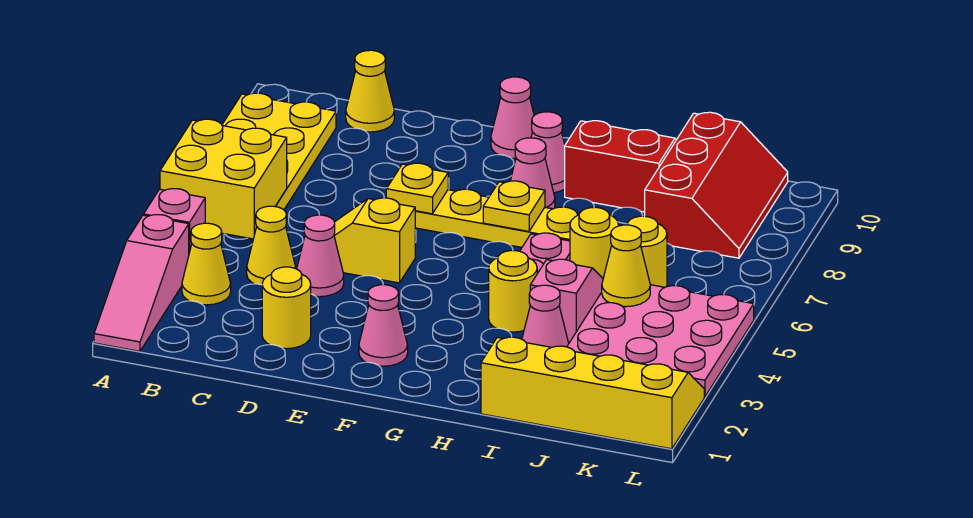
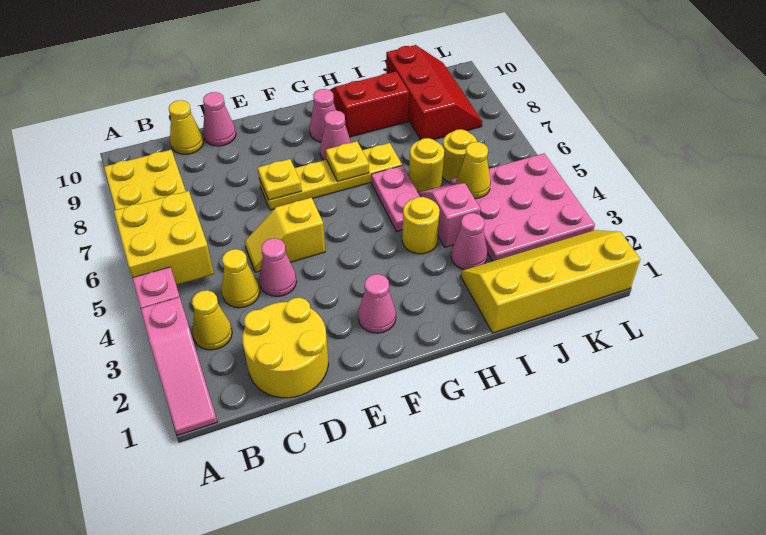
yellow round brick D2 level 1 -> yellow round brick C1:D2 level 1
pink cone F10 level 1 -> pink cone D10 level 1

